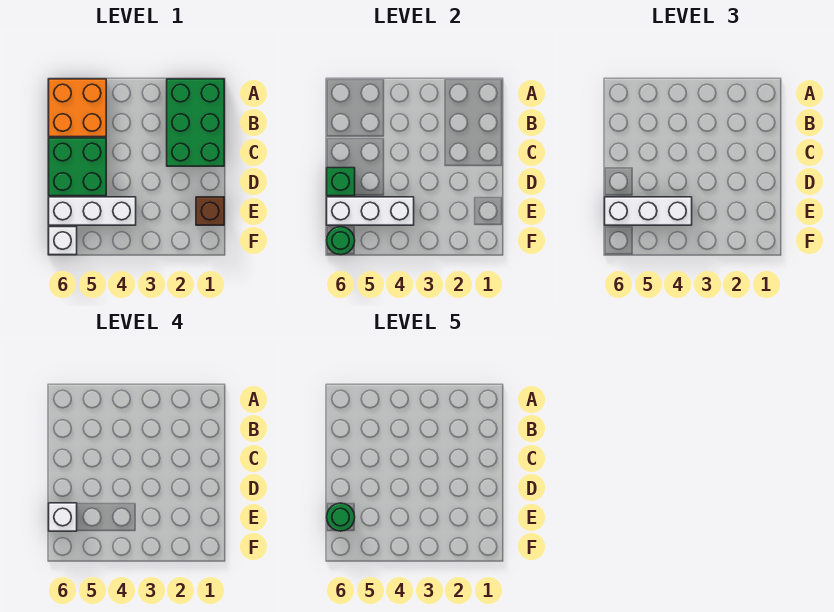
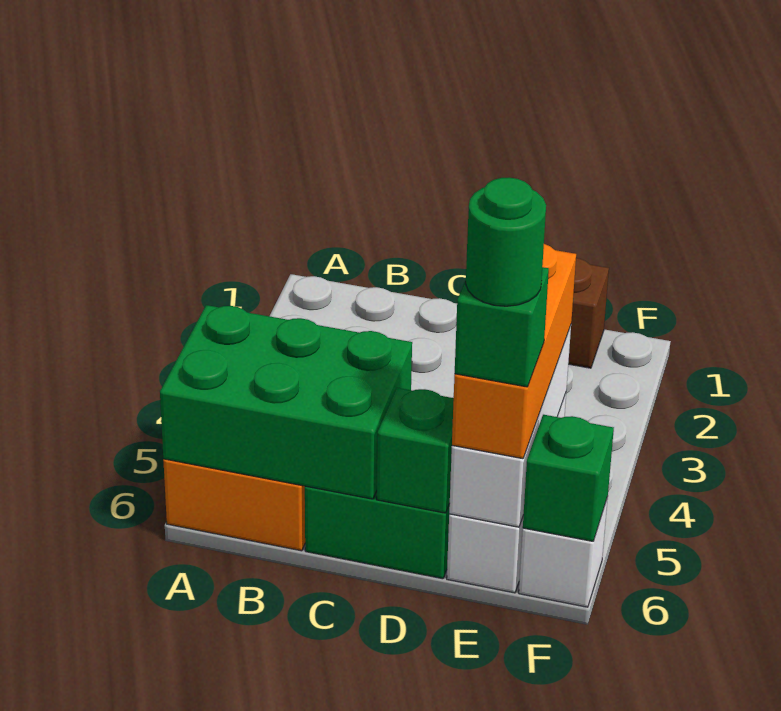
green brick A1:C2 level 1 -> green brick A5:C6 level 2
white brick E4:E6 level 3 -> orange brick E4:E6 level 3
white brick E6 level 4 -> green brick E6 level 4
green round brick F6 level 2 -> green brick F6 level 2

